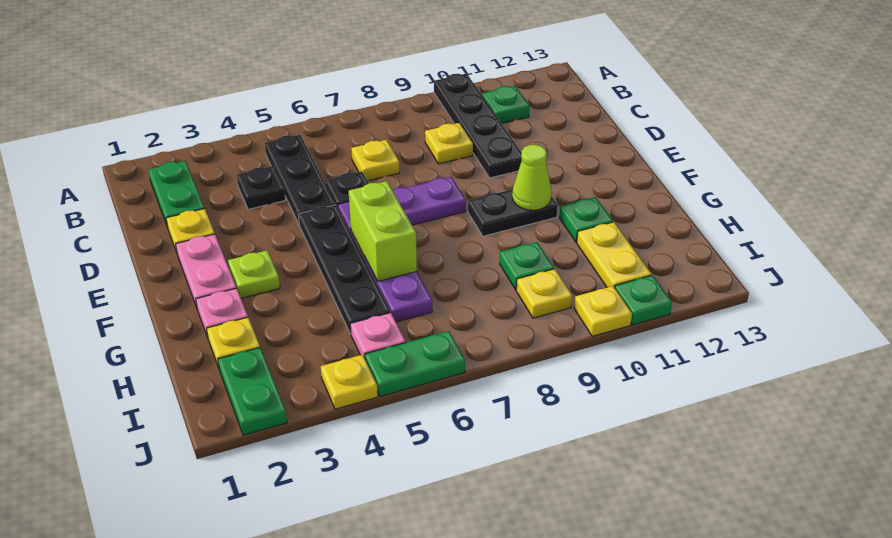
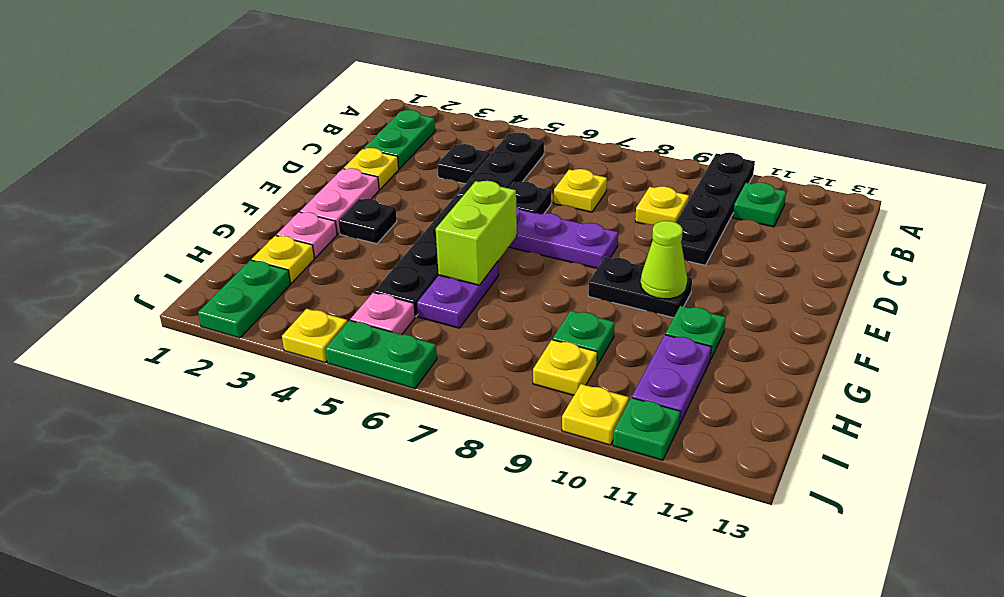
lime plate F3 level 1 -> black plate F3 level 1
yellow plate H11:I11 level 1 -> purple plate H11:I11 level 1

